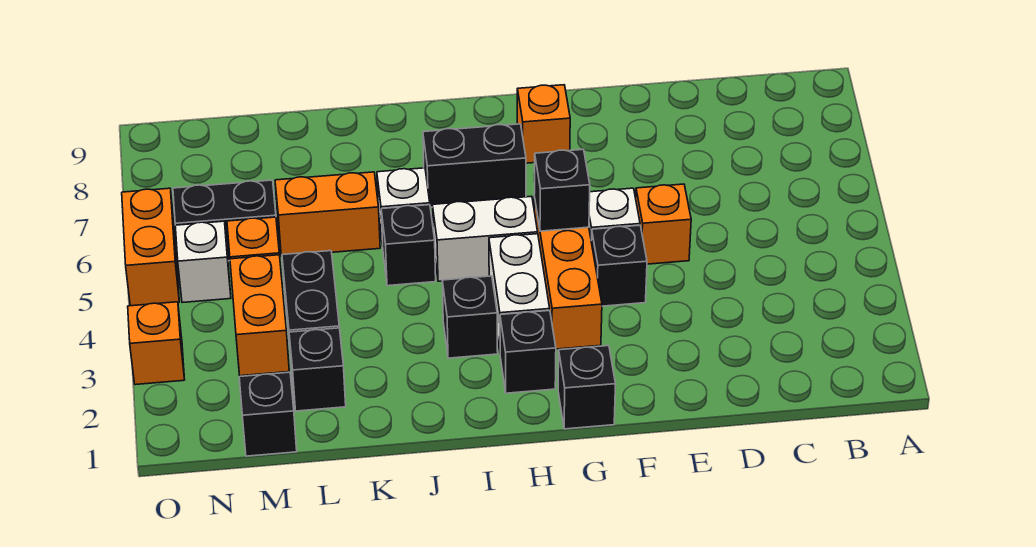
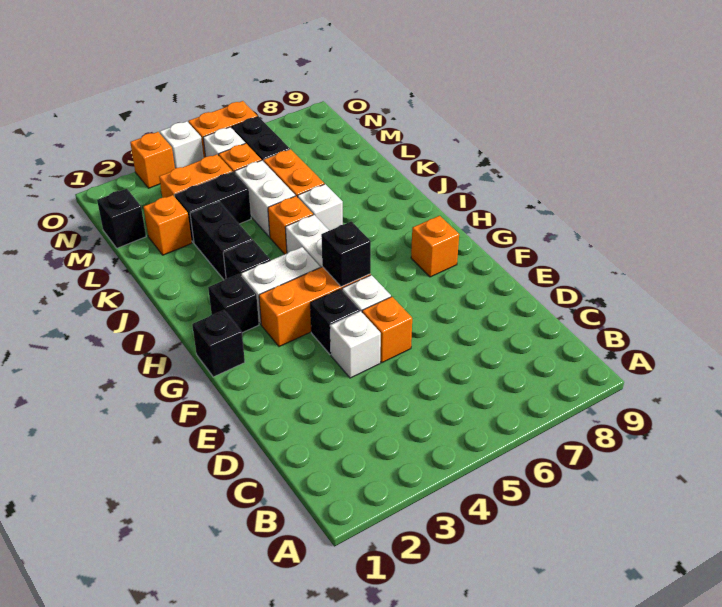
none -> white brick E4 level 1
black brick H7:I7 level 1 -> black brick J3:K3 level 1
black brick J5 level 1 -> orange brick J5 level 1
none -> white brick K5:L5 level 1
black brick L2 level 1 -> orange brick L2 level 1
none -> white brick O4 level 1

